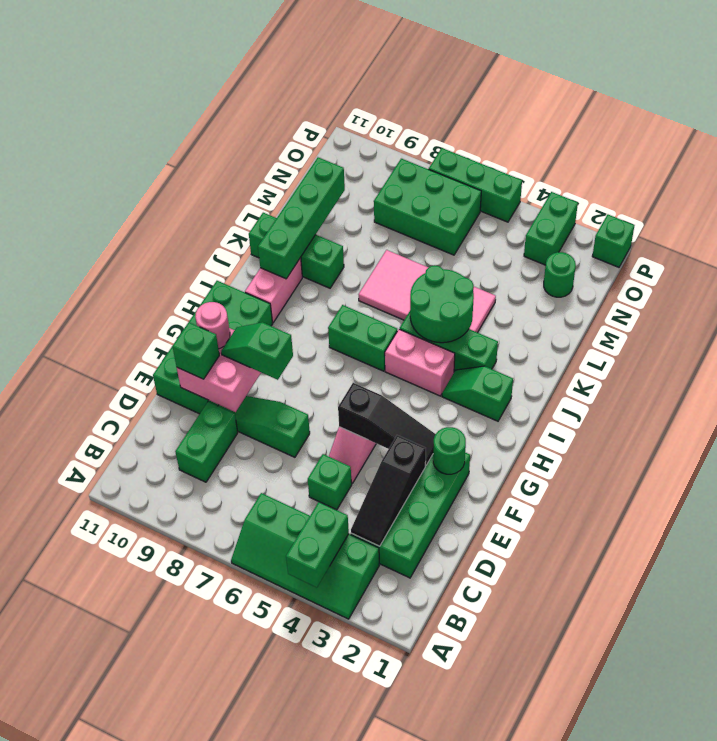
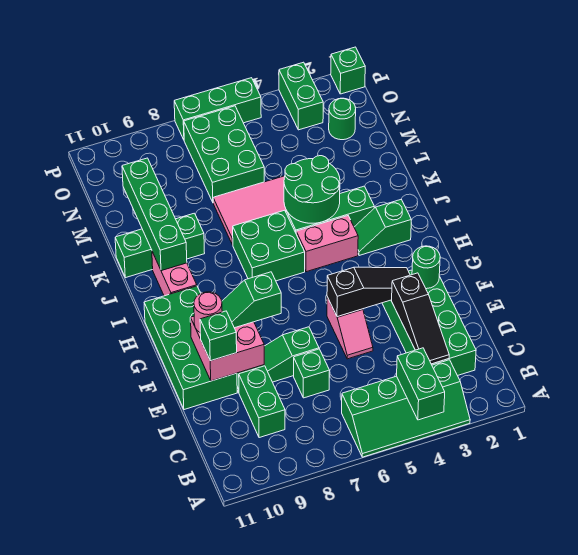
green brick D5 level 1 -> green brick D7 level 1
green brick I6:I7 level 1 -> green brick I6:J7 level 1
green brick N6:O8 level 1 -> green brick M6:O7 level 1

